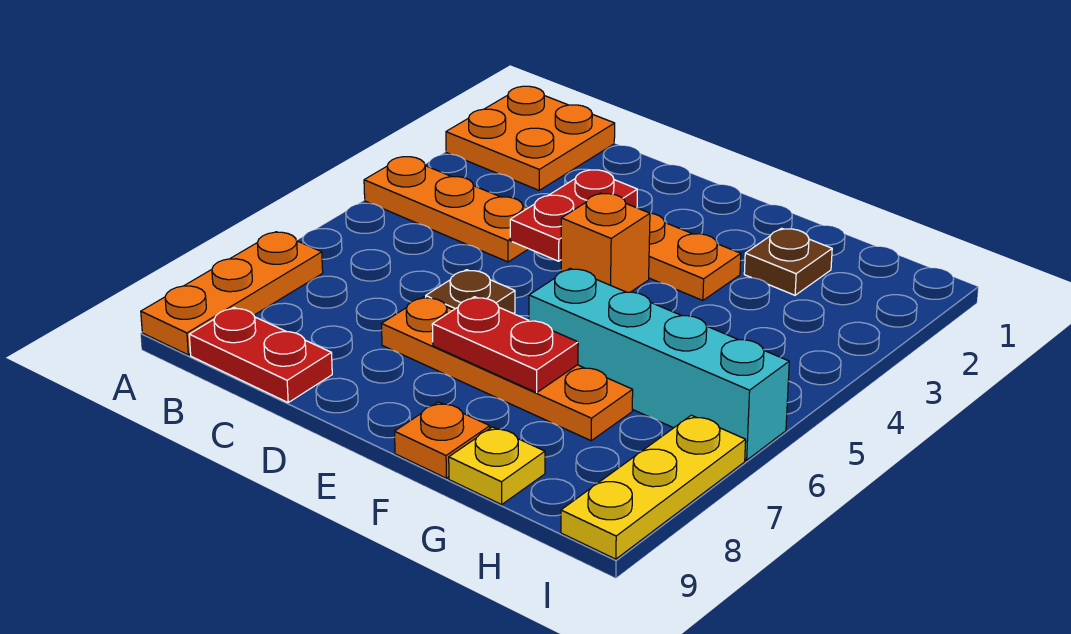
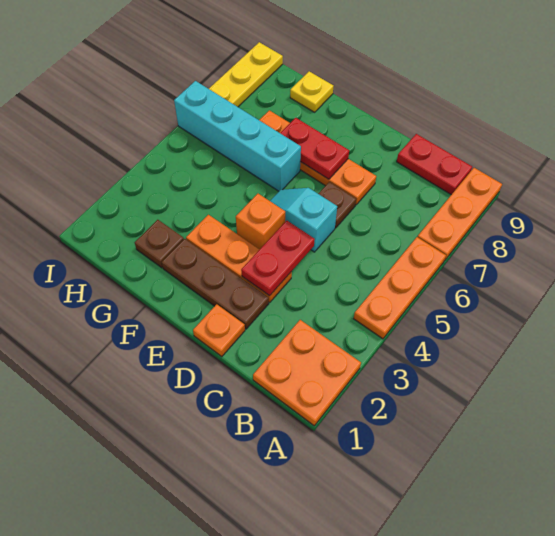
orange plate A4:C4 level 1 -> orange plate A4:A6 level 1
none -> brown plate D2:F2 level 1
none -> cyan slope D5:E5 level 1 top D
orange plate F9 level 1 -> orange plate D1 level 1

